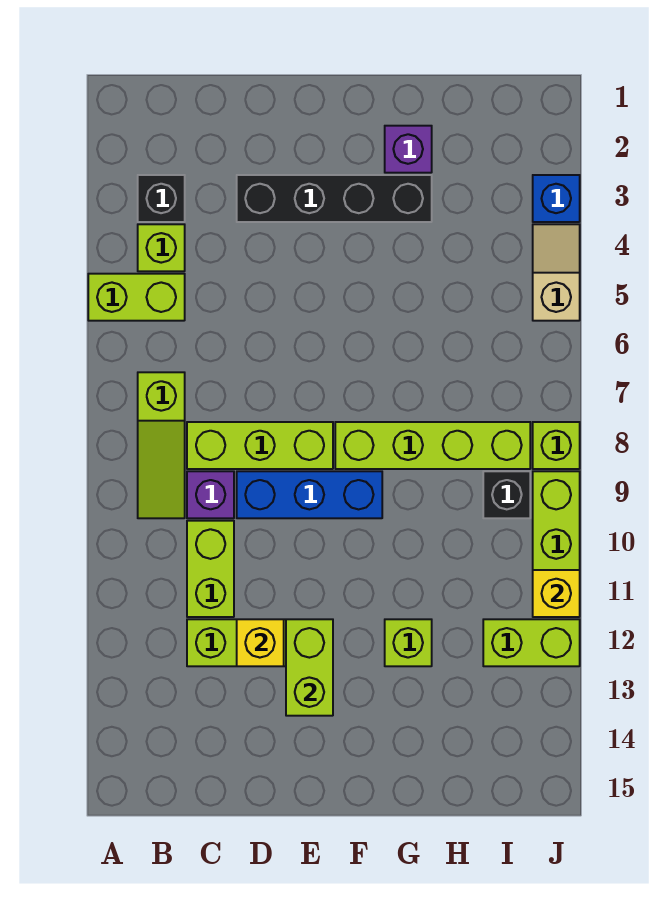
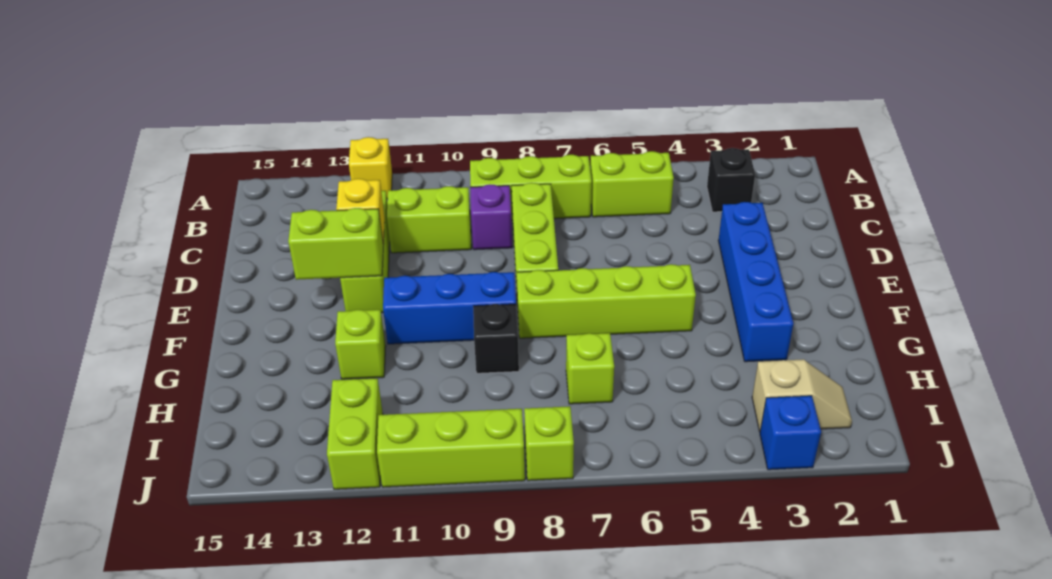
lime brick A5:B5 level 1 -> lime brick B5:B6 level 1
lime brick B4 level 1 -> lime brick H7 level 1
lime slope B7:B9 level 1 top 7 -> lime brick B7:B9 level 1
black brick D3:G3 level 1 -> blue brick D3:G3 level 1
blue brick D9:F9 level 1 -> blue brick F9:F11 level 1
lime brick F8:I8 level 1 -> lime brick F5:F8 level 1
purple brick G2 level 1 -> none
black brick I9 level 1 -> black brick G9 level 1
tan slope J4:J5 level 1 top 5 -> tan slope I2:I3 level 1 top 3
yellow brick J11 level 2 -> yellow brick A12 level 1

